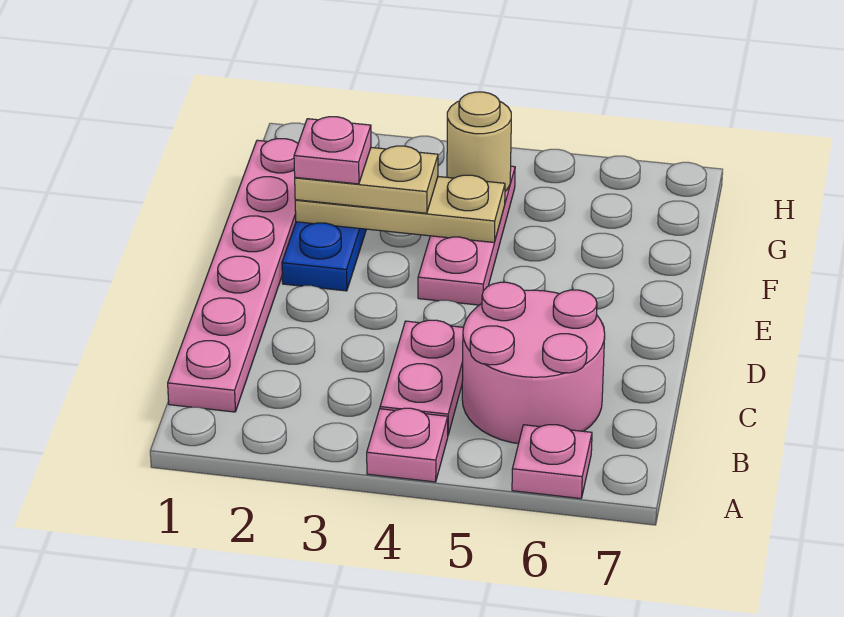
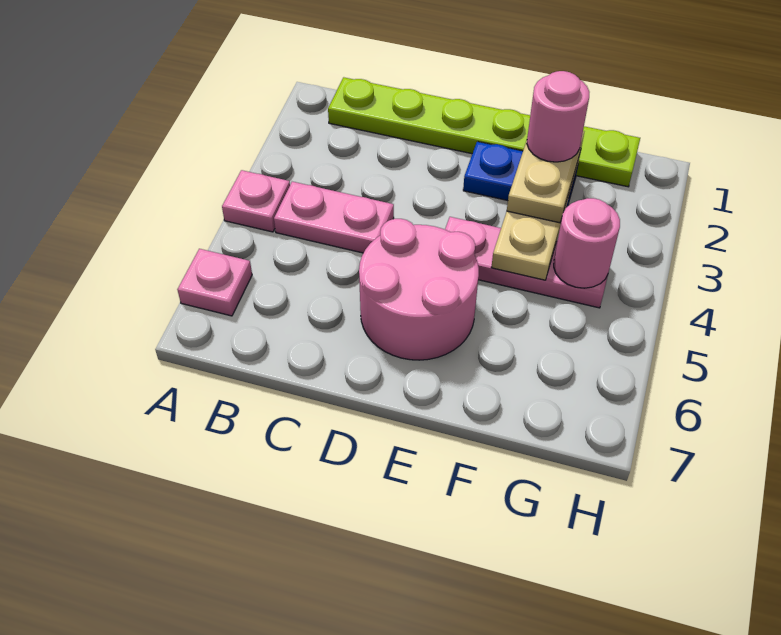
pink plate B1:G1 level 1 -> lime plate B1:G1 level 1
pink round brick B5:C6 level 1 -> pink round brick D5:E6 level 1
pink plate F2 level 4 -> pink round brick F2 level 4
tan round brick G4 level 2 -> pink round brick G4 level 2

